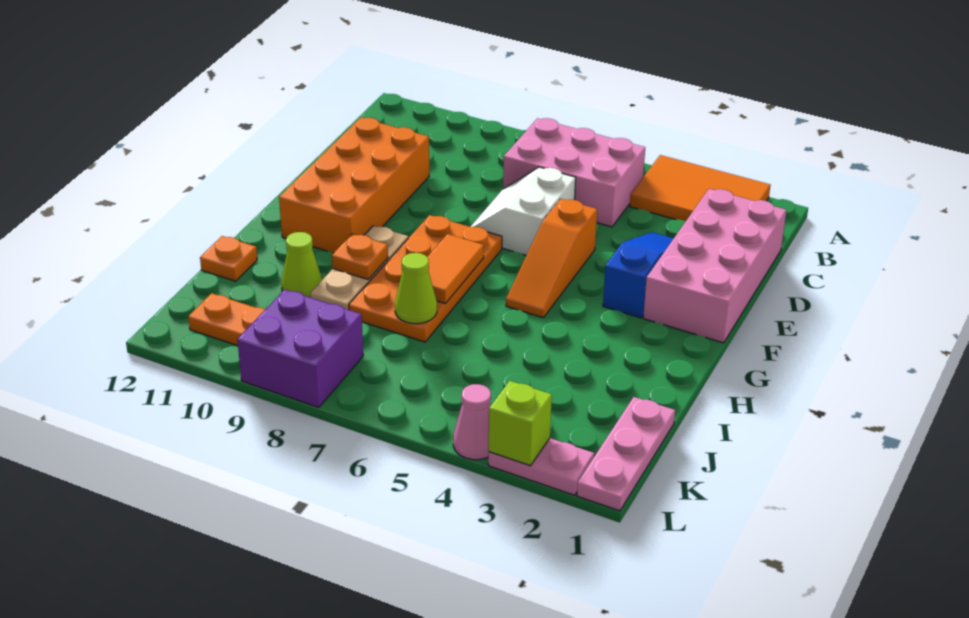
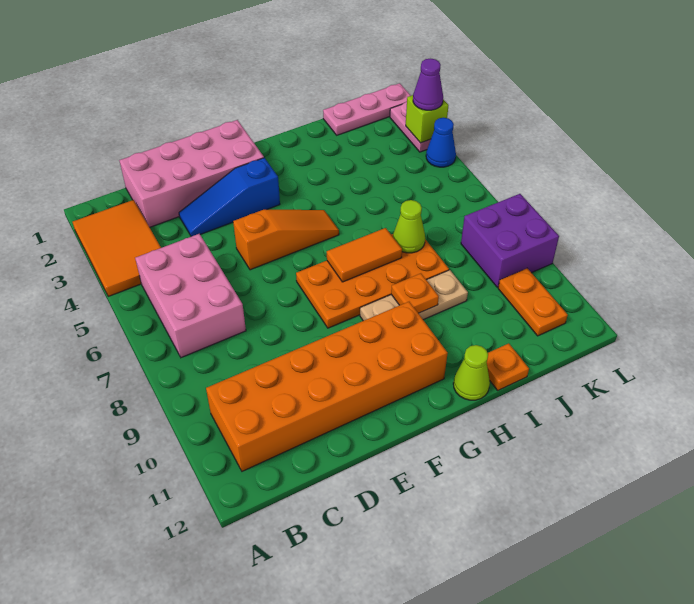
white slope D6:E7 level 1 top 6 -> none
orange brick D10:G11 level 1 -> orange brick B10:G11 level 1
lime cone I10 level 1 -> lime cone H12 level 1
none -> purple cone L3 level 3
pink cone L4 level 1 -> blue cone L4 level 1

